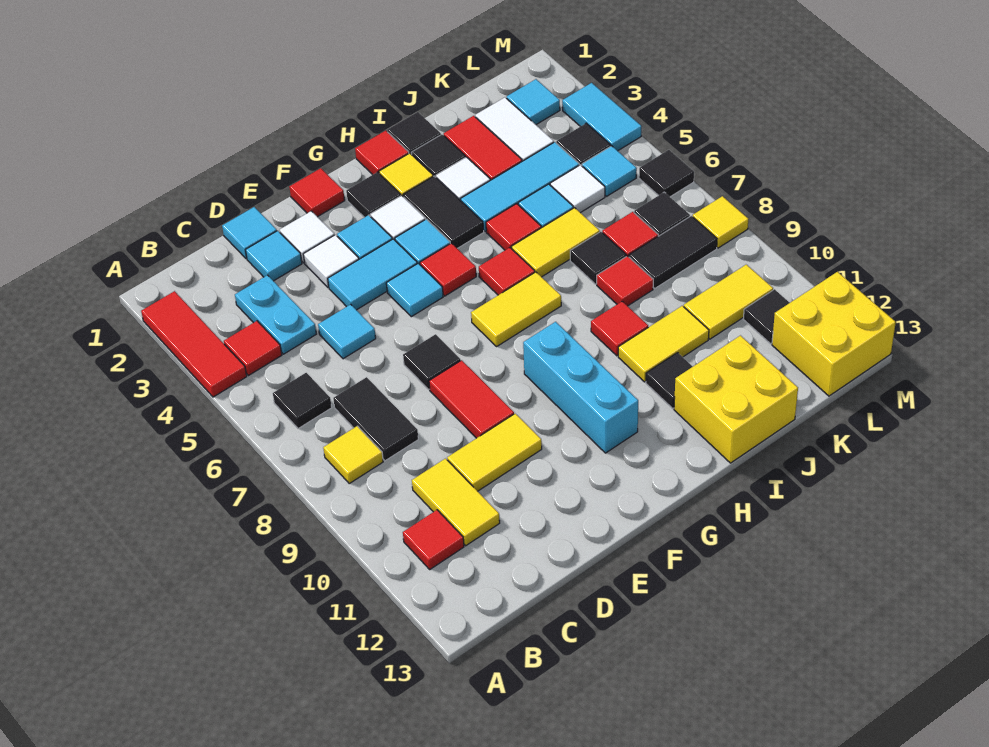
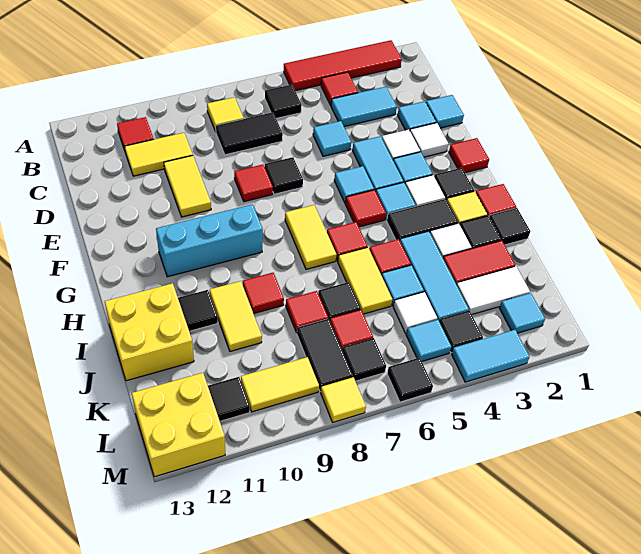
red tile A2:A4 level 1 -> red tile A2:A5 level 1
cyan plate C3:C4 level 1 -> cyan tile C3:C4 level 1
red tile E8:E9 level 1 -> red tile E8 level 1
yellow tile K10:L10 level 1 -> yellow tile L9:L10 level 1

